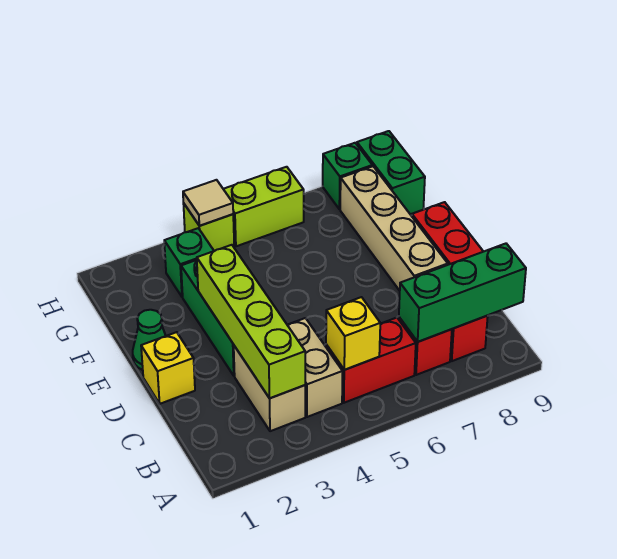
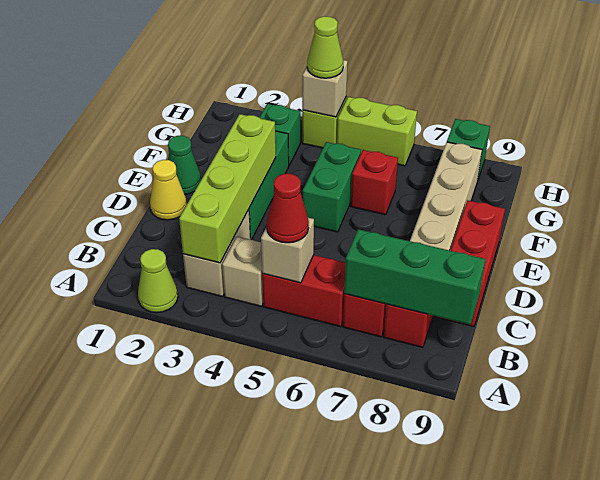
none -> lime cone A2 level 1
tan brick B4:C4 level 1 -> tan brick B4 level 1
yellow brick B5 level 2 -> tan brick B5 level 2
none -> red cone B5 level 3
yellow brick D1 level 1 -> yellow cone D1 level 1
none -> red brick F6 level 1
green brick G9:H9 level 1 -> green brick E5:F5 level 1
tan tile H4 level 2 -> tan brick H4 level 2
none -> lime cone H4 level 3

